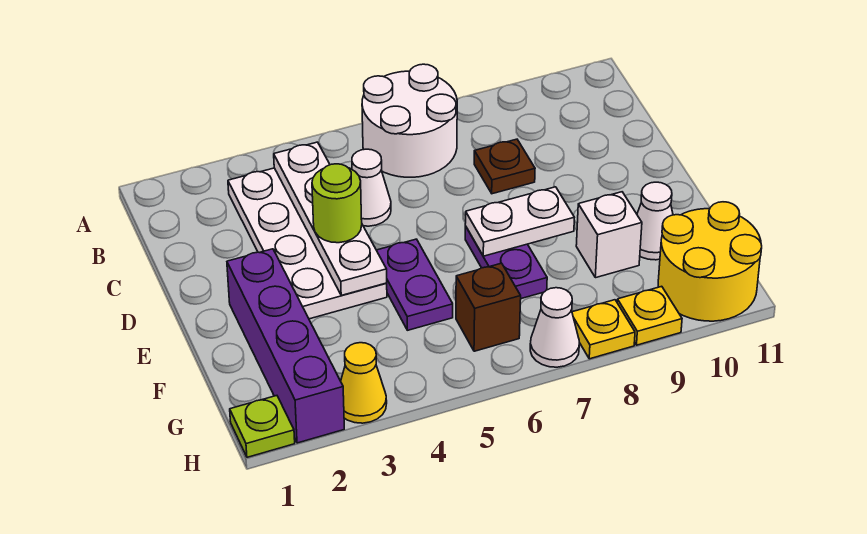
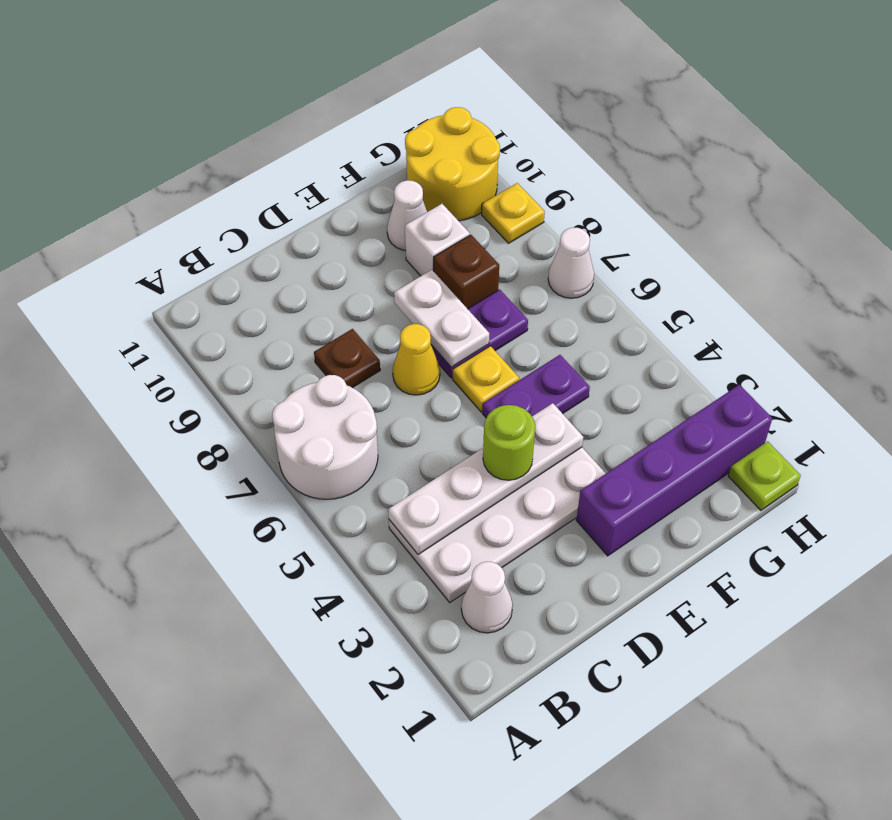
white cone C5 level 1 -> white cone B2 level 1
brown brick G6 level 1 -> brown brick F8 level 1
yellow cone H3 level 1 -> yellow cone D7 level 1
yellow plate H8 level 1 -> yellow plate E6 level 1

